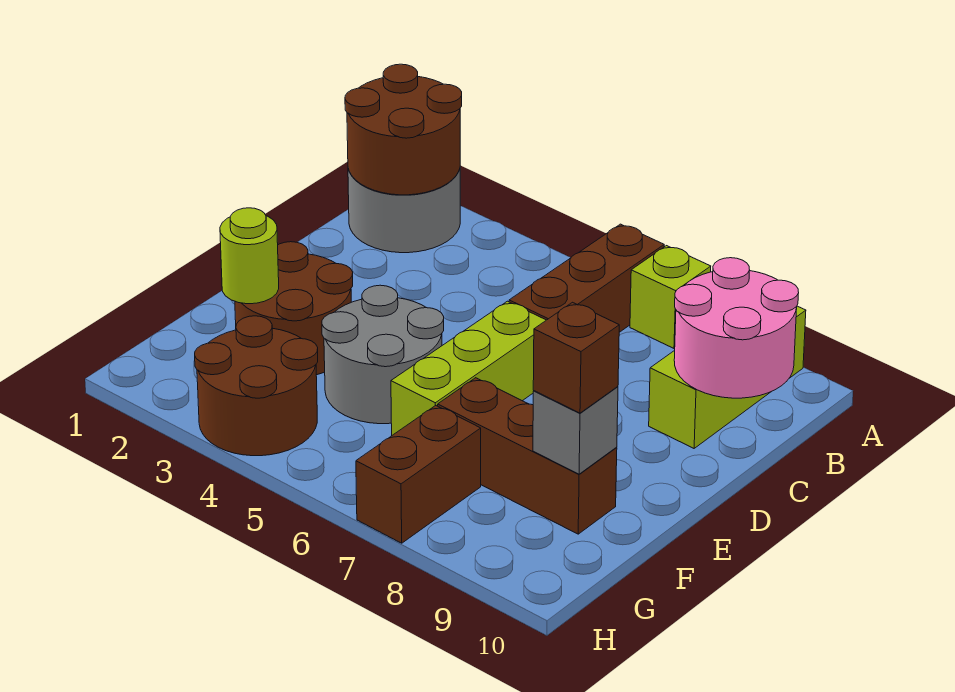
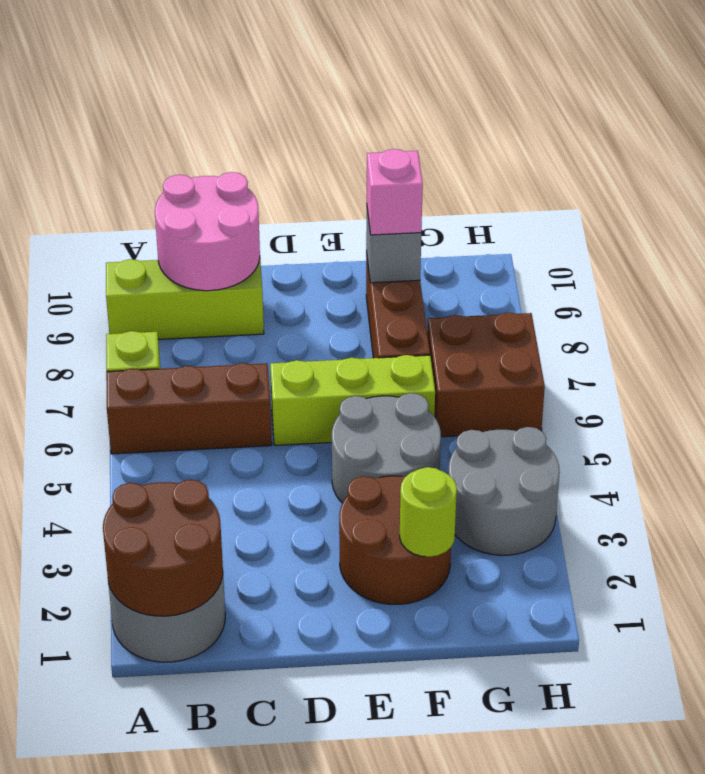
brown brick F9 level 3 -> pink brick F9 level 3
brown round brick G3:H4 level 1 -> grey round brick G3:H4 level 1
brown brick G7:H7 level 1 -> brown brick G6:H7 level 1

